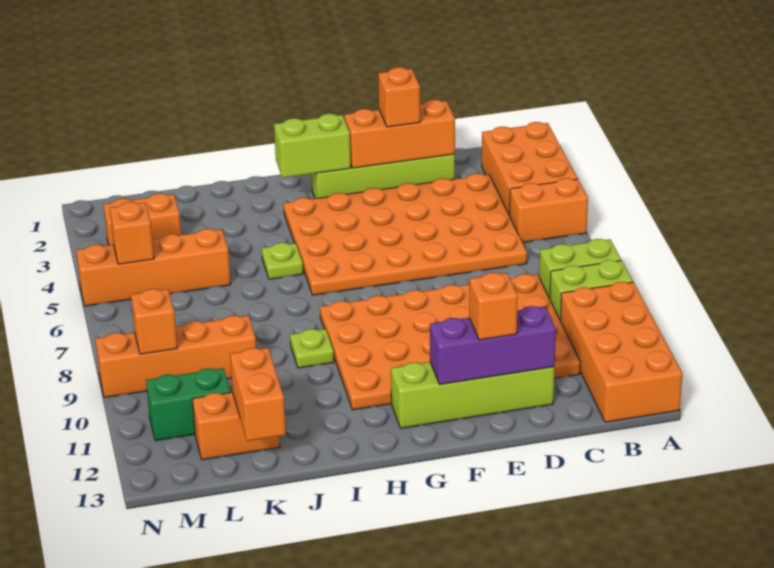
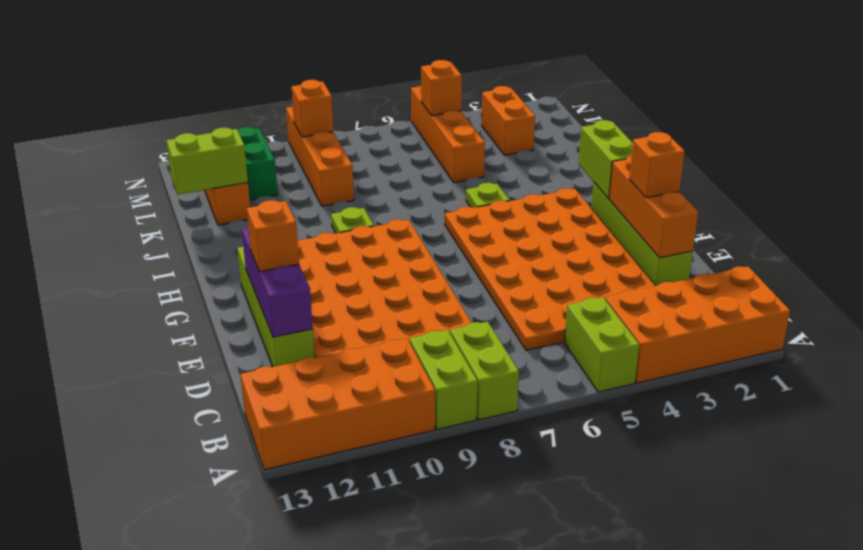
orange brick A2:B4 level 1 -> orange brick A1:B4 level 1
orange brick A5:B5 level 1 -> lime brick A5:B5 level 1
orange brick K12:K13 level 2 -> lime brick K12:K13 level 2

